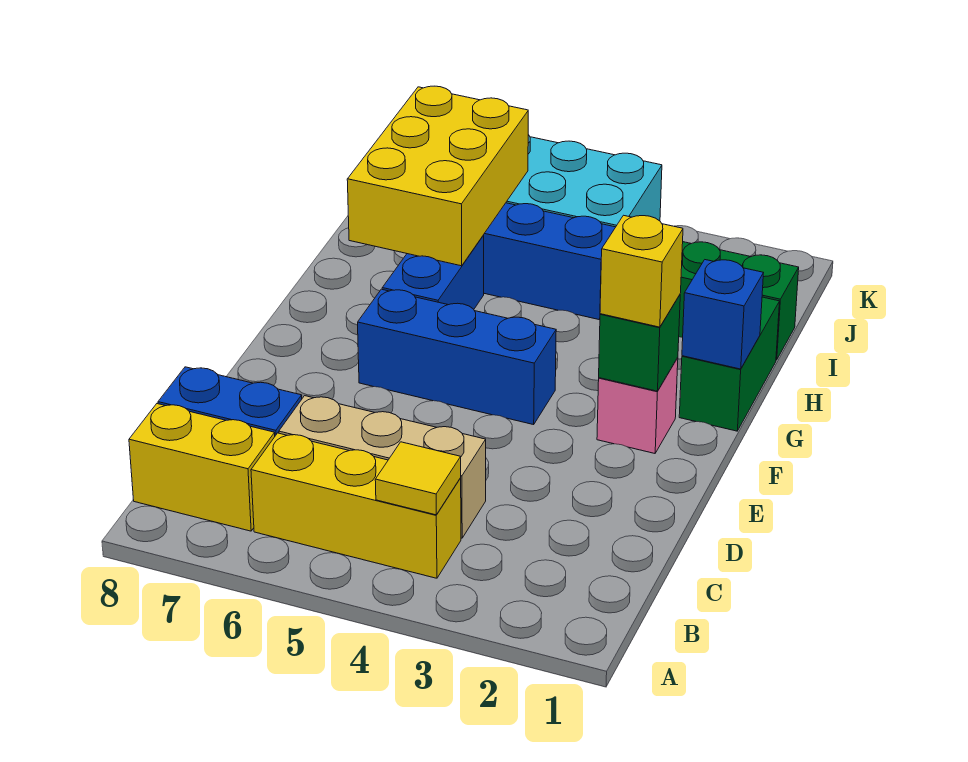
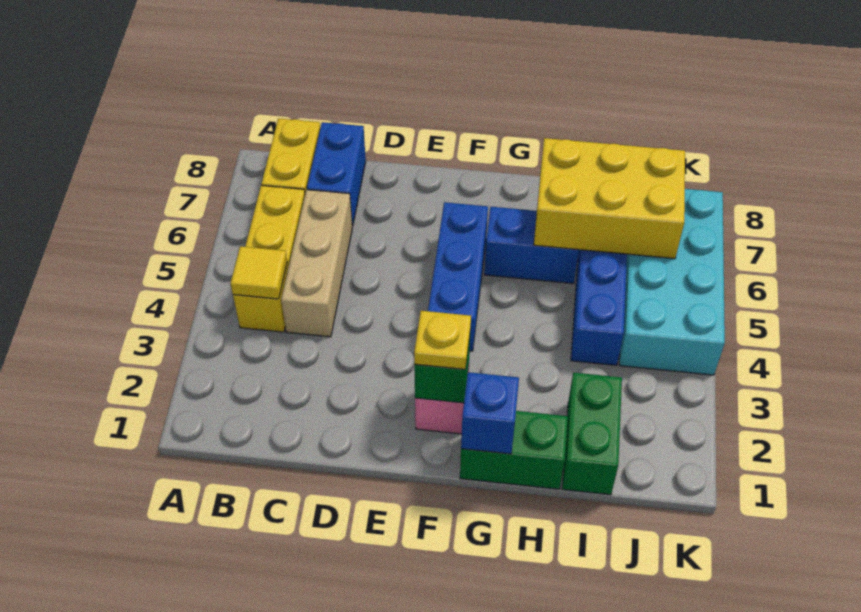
yellow brick F2 level 3 -> yellow plate F2 level 3

